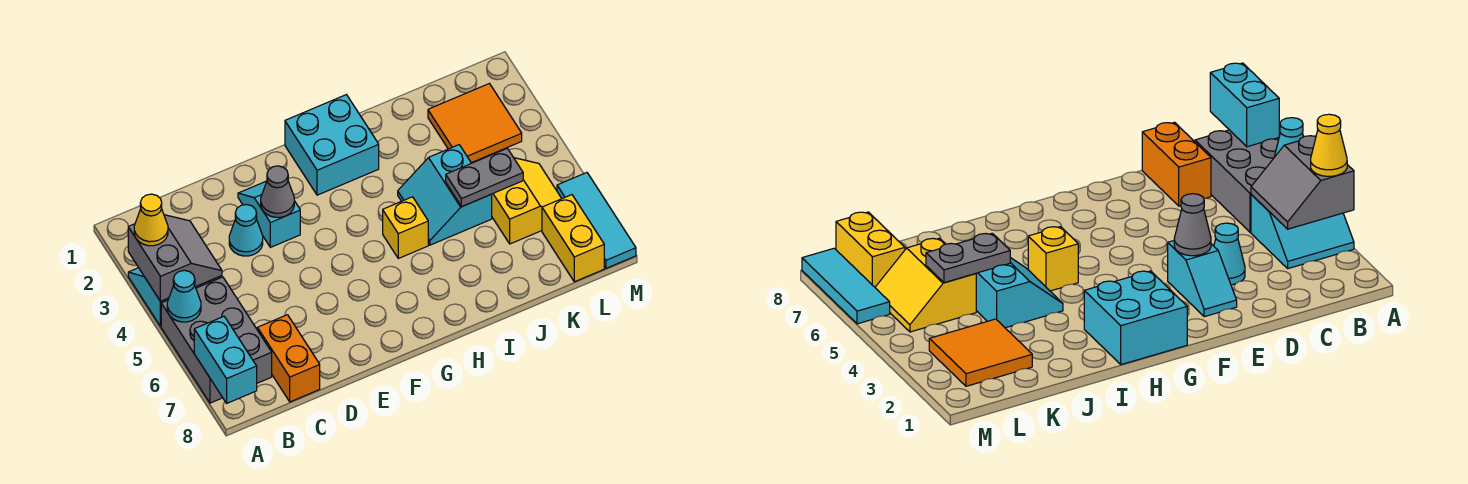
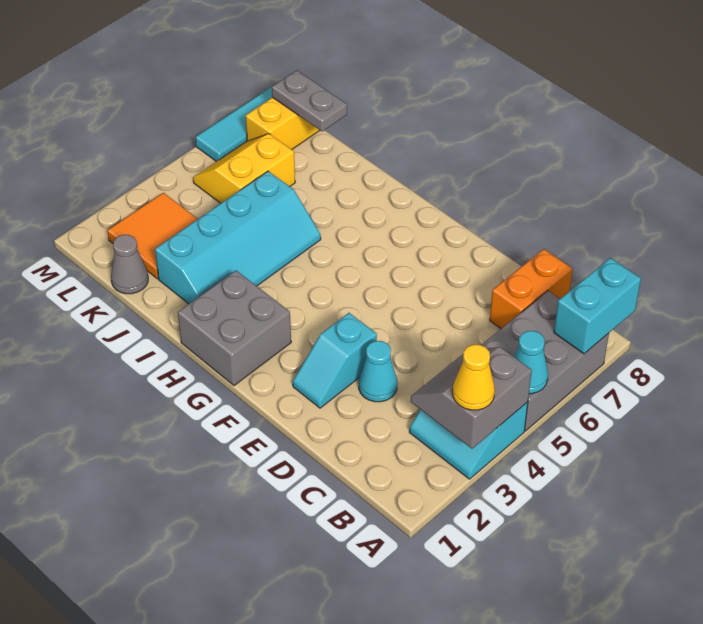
grey cone E3 level 2 -> grey cone K1 level 1
cyan brick G1:H2 level 1 -> grey brick G1:H2 level 1
yellow brick H5 level 1 -> none
cyan slope I4:J5 level 1 top J -> cyan slope I2:J5 level 1 top J
grey plate J5:K5 level 2 -> grey plate K8:L8 level 2

